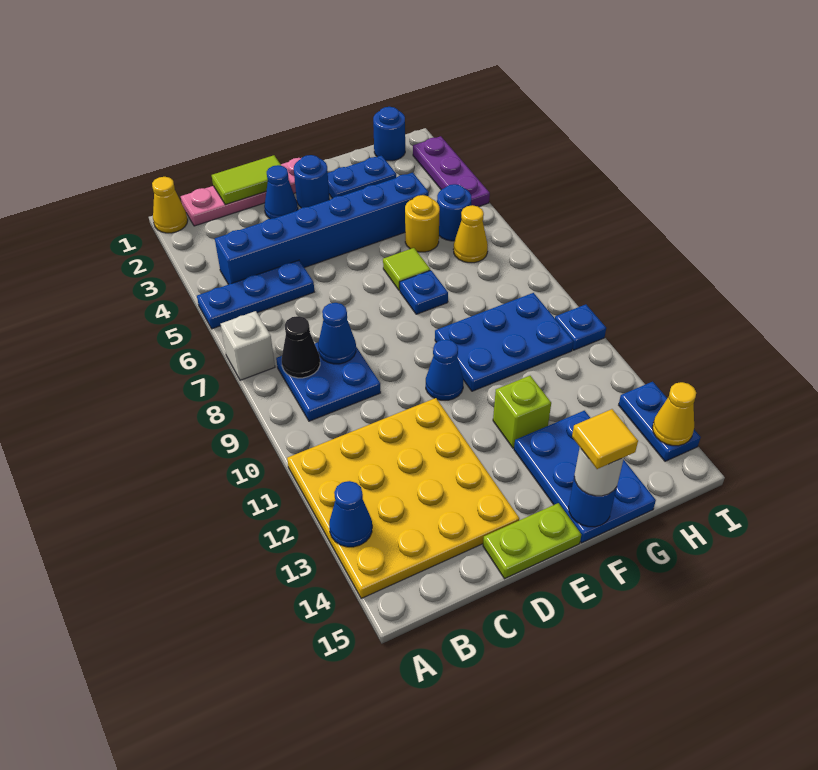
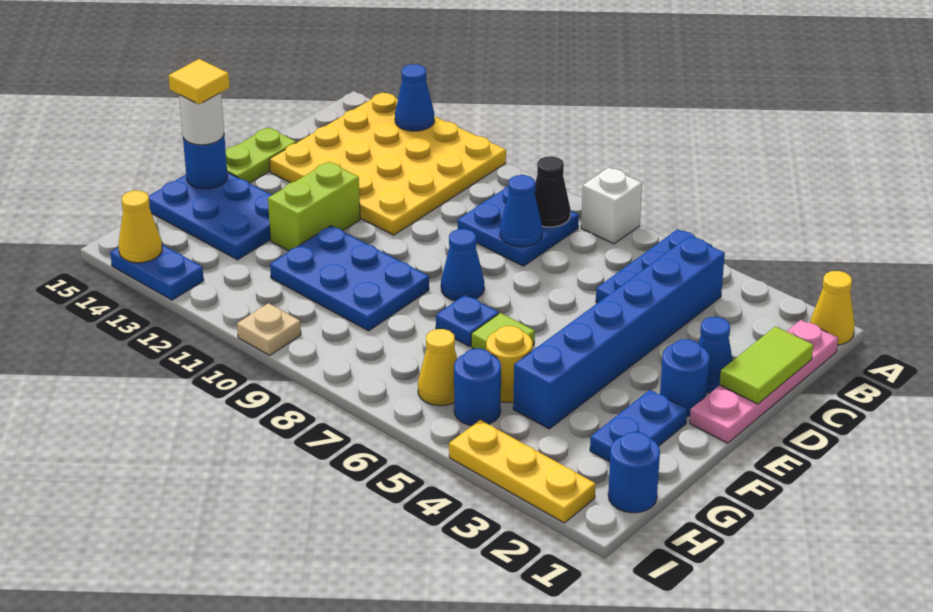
blue cone E10 level 1 -> blue cone E8 level 1
blue plate F9:H10 level 1 -> blue plate F9:G11 level 1
lime brick F12 level 1 -> lime brick E12:F12 level 1
purple plate I2:I4 level 1 -> yellow plate I2:I4 level 1
blue plate I10 level 1 -> tan plate I10 level 1

